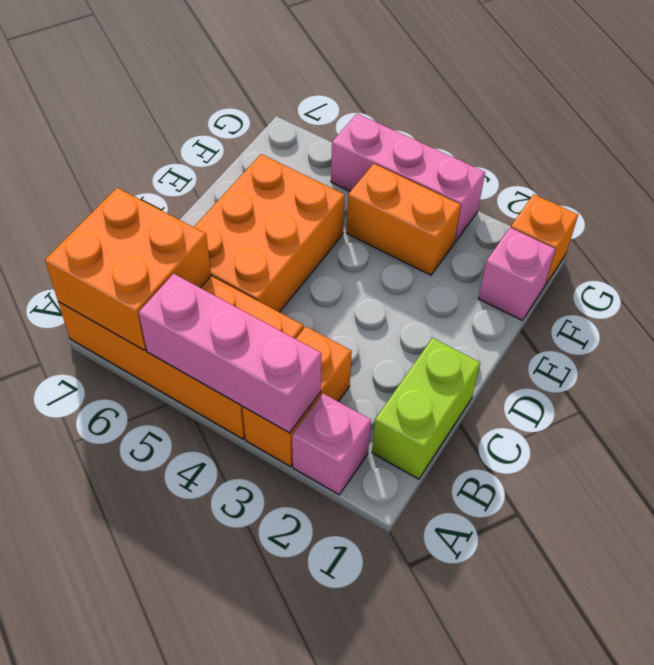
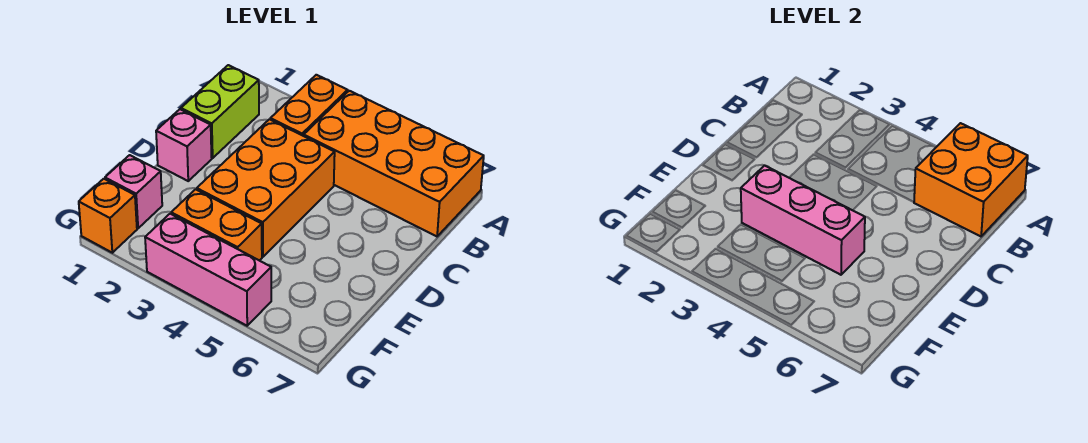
pink brick A2 level 1 -> pink brick D1 level 1
pink brick A3:A5 level 2 -> pink brick E3:E5 level 2
orange brick C5:E6 level 1 -> orange brick C3:E4 level 1

